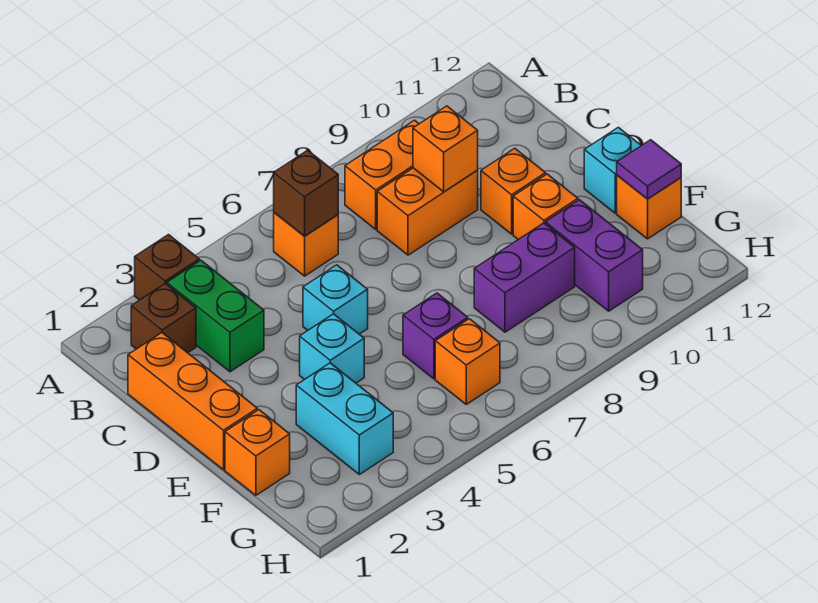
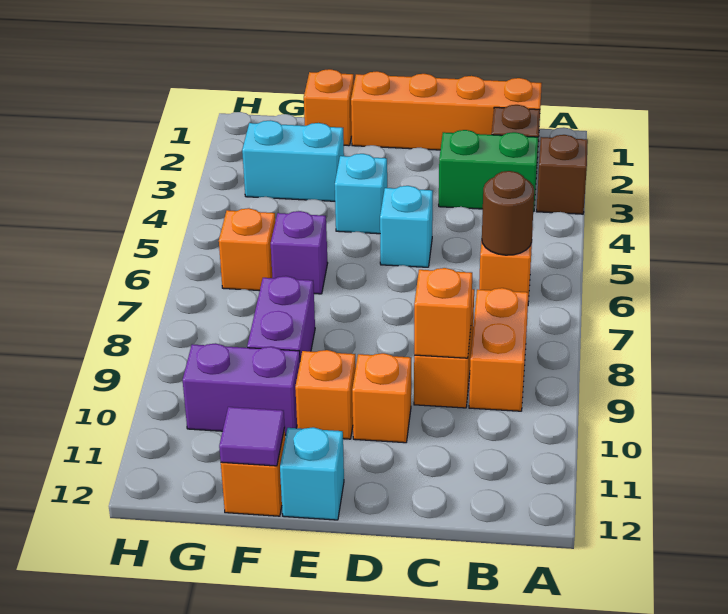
brown brick B6 level 2 -> brown round brick B6 level 2
orange brick C1:E1 level 1 -> orange brick B1:E1 level 1

